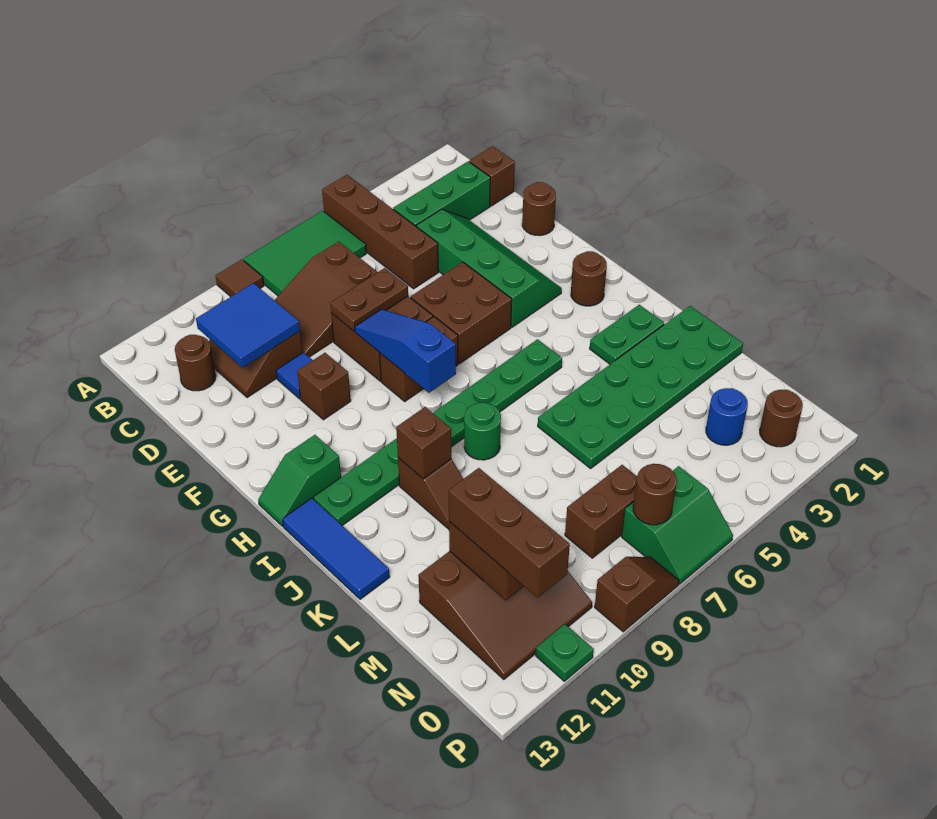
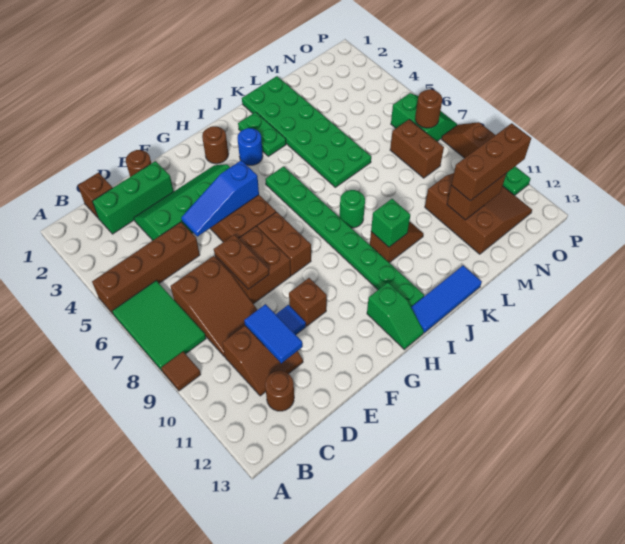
green brick C2:C4 level 1 -> green brick C2:E2 level 1
blue tile C10:D11 level 2 -> blue tile D10:D11 level 2
blue slope F8:H8 level 2 top H -> blue slope E5:G5 level 2 top G
brown brick J10 level 2 -> green brick J10 level 2
blue round brick N3 level 1 -> blue round brick I3 level 1
brown round brick O2 level 1 -> none

